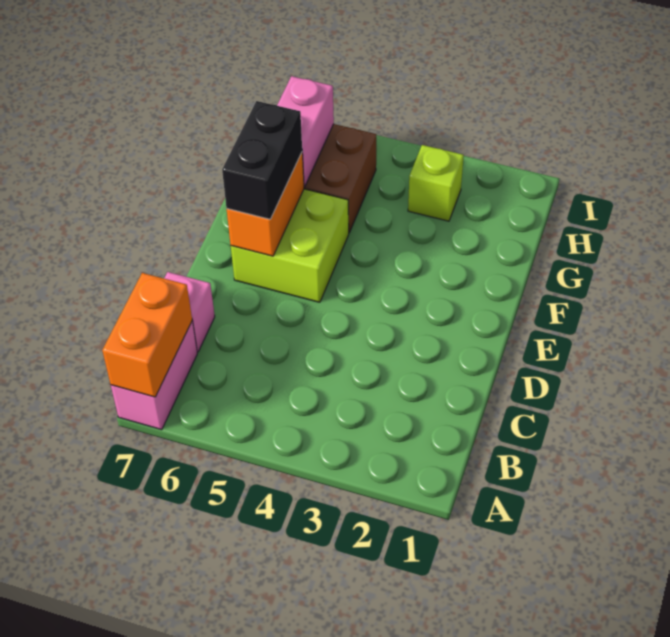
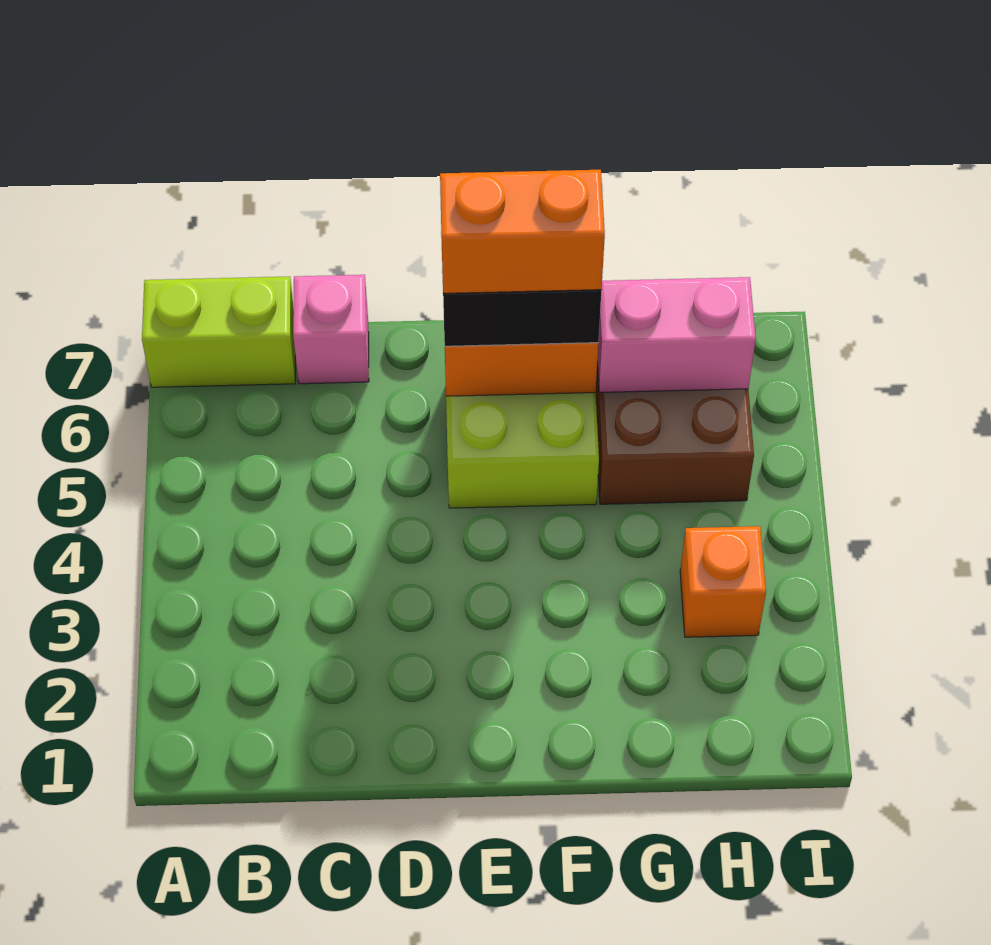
pink brick A7:B7 level 1 -> lime brick A7:B7 level 1
orange brick A7:B7 level 2 -> orange brick E6:F6 level 4
lime brick H3 level 1 -> orange brick H3 level 1

